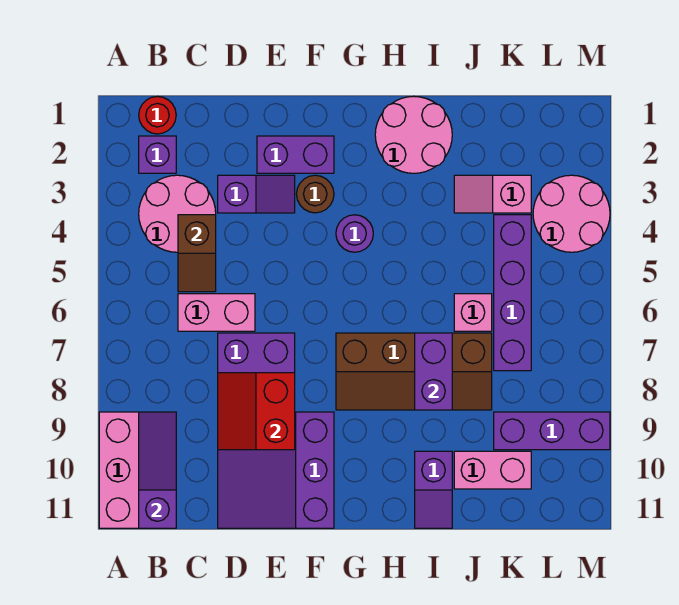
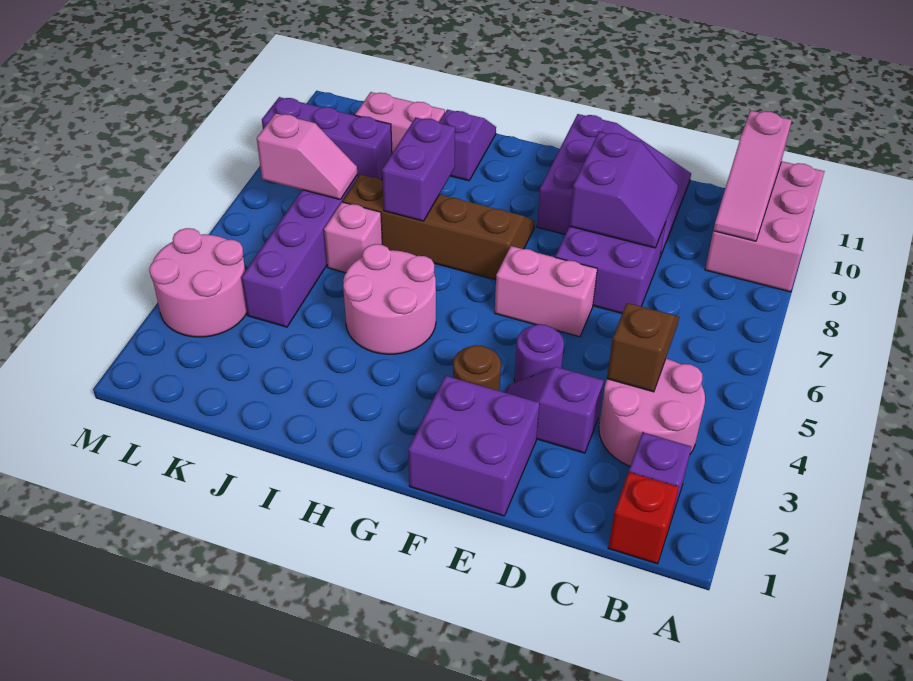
red round brick B1 level 1 -> red brick B1 level 1
purple slope B9:B11 level 2 top 11 -> pink slope B9:B11 level 2 top 11
pink brick C6:D6 level 1 -> pink brick E6:F6 level 1
red slope D8:E9 level 2 top E -> purple slope D8:E9 level 2 top E
purple brick E2:F2 level 1 -> purple brick E1:F2 level 1
purple round brick G4 level 1 -> purple round brick E4 level 1
pink round brick H1:I2 level 1 -> pink round brick H4:I5 level 1
pink slope J3:K3 level 1 top K -> pink slope K7:L7 level 2 top L

